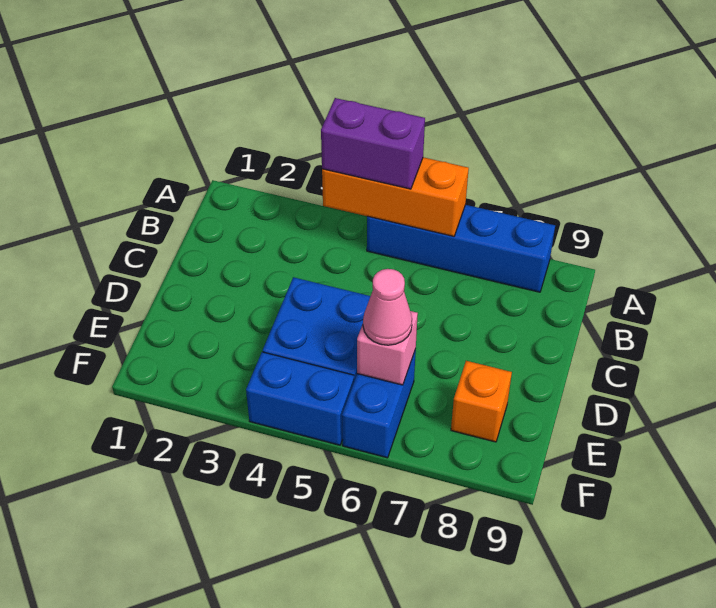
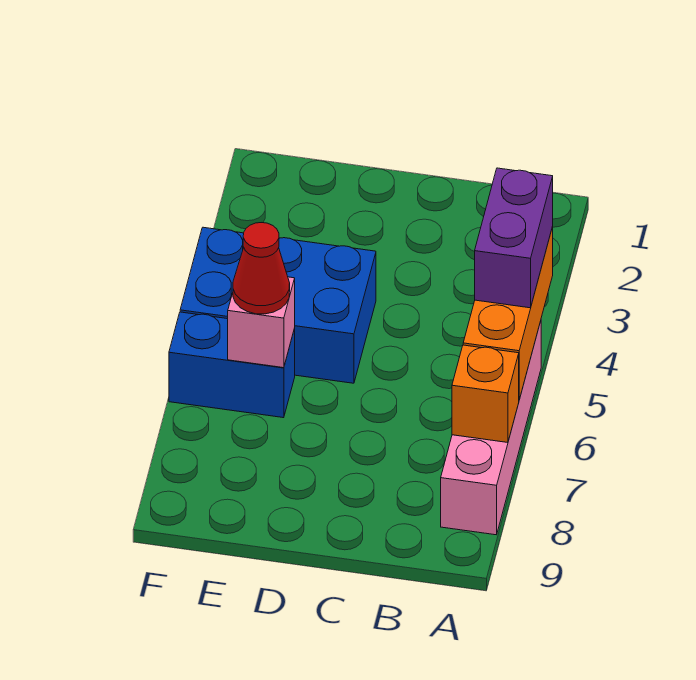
blue brick A5:A8 level 1 -> pink brick A5:A8 level 1
pink cone E6 level 3 -> red cone E6 level 3
orange brick E8 level 1 -> orange brick A7 level 2

